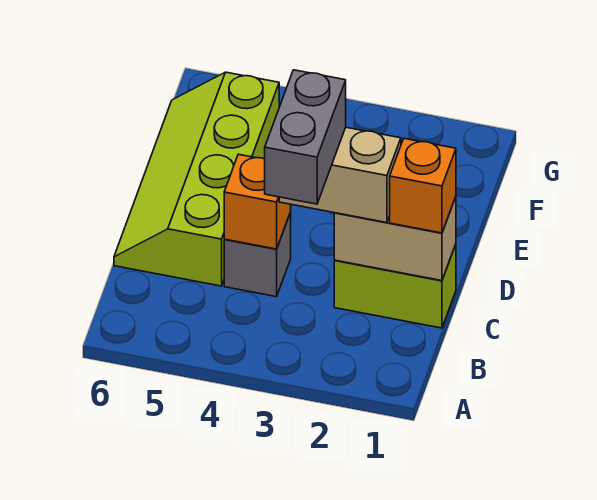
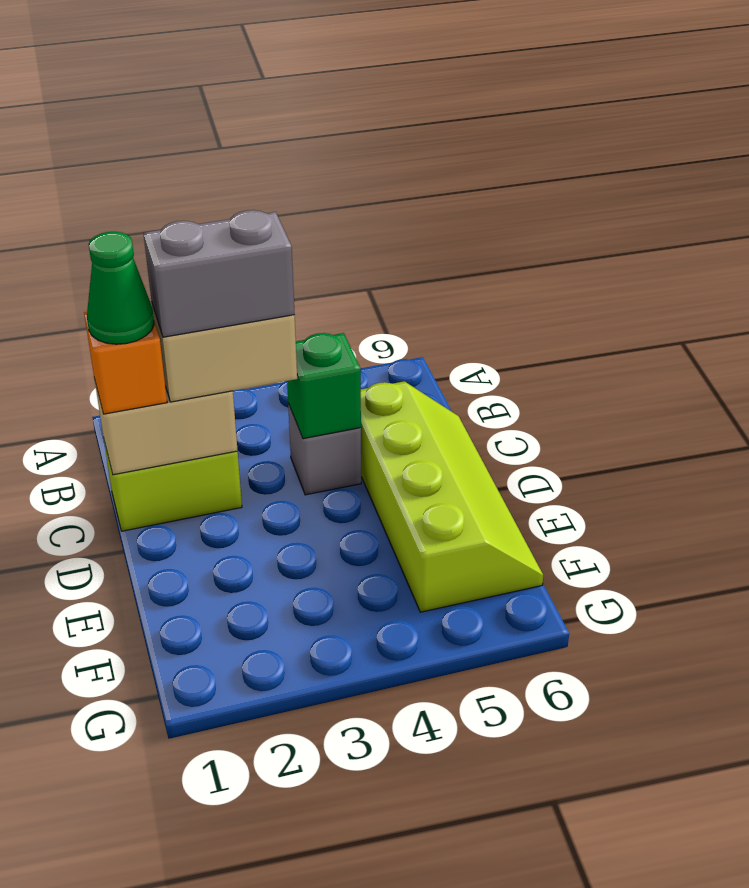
grey brick B3:C3 level 4 -> grey brick C2:C3 level 4
none -> green cone C1 level 4
orange brick C4 level 2 -> green brick C4 level 2

